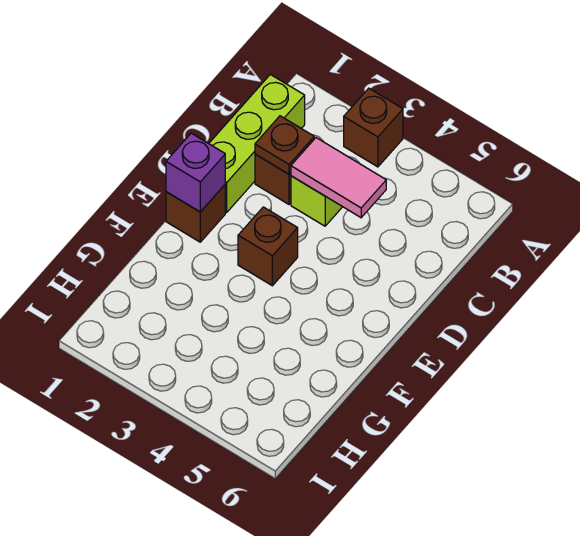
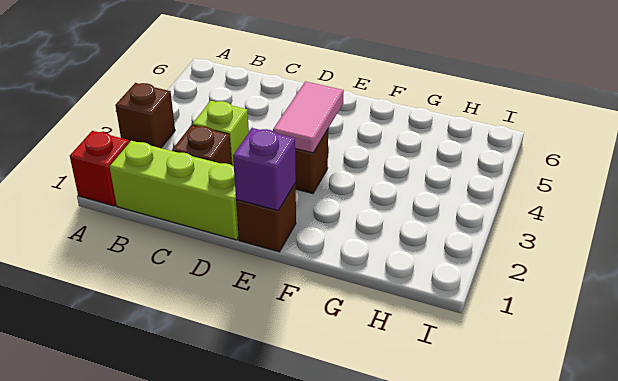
none -> red brick A1 level 1
brown plate C2 level 2 -> none
pink tile C3:C4 level 2 -> pink tile E3:E4 level 2

